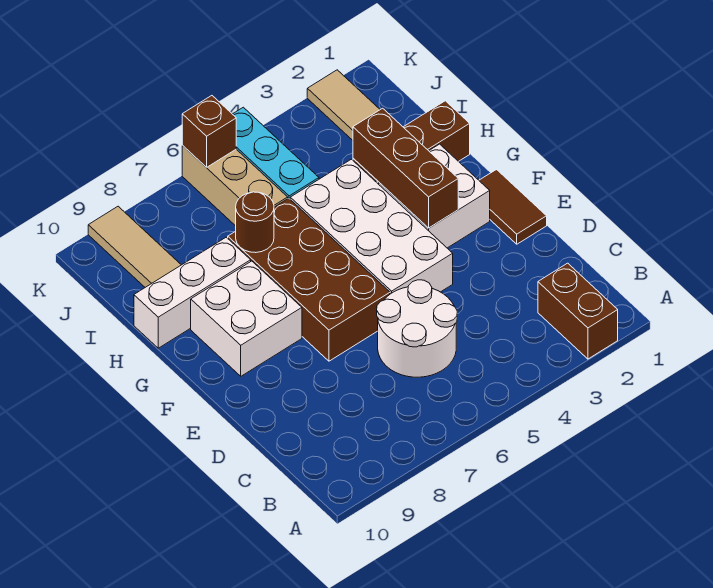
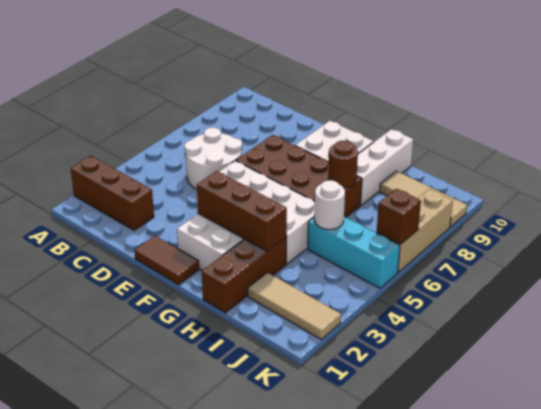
brown brick A2:B2 level 1 -> brown brick A2:C2 level 1
none -> white round brick I5 level 2
tan brick I6:K6 level 1 -> tan brick K6:K8 level 1

